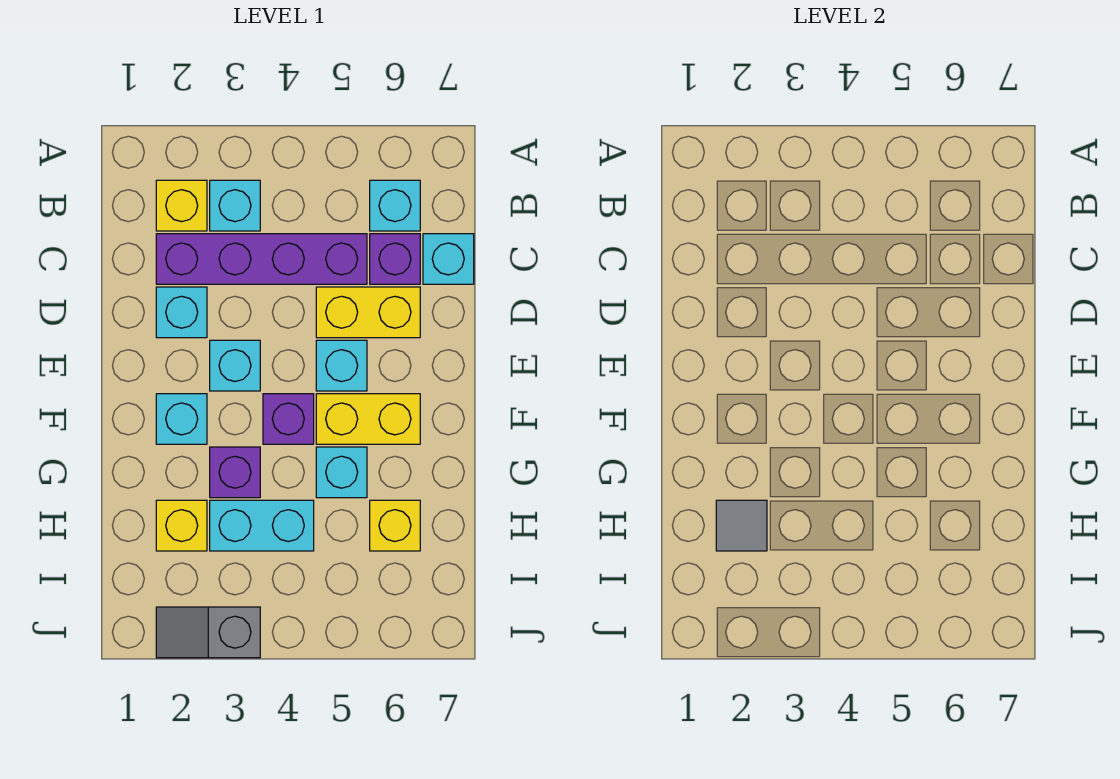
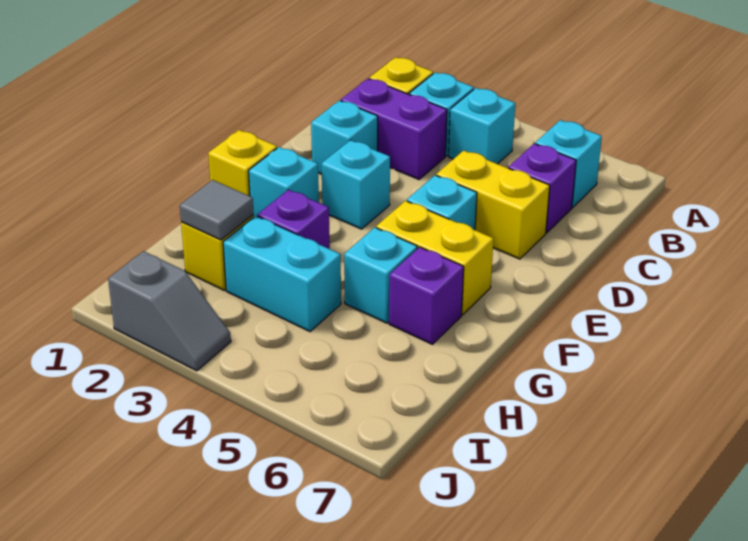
purple brick C2:C5 level 1 -> purple brick C2:C3 level 1
cyan brick C7 level 1 -> cyan brick B4 level 1
purple brick F4 level 1 -> purple brick G6 level 1
yellow brick H6 level 1 -> yellow brick F1 level 1
grey slope J2:J3 level 1 top 3 -> grey slope J2:J3 level 1 top 2

